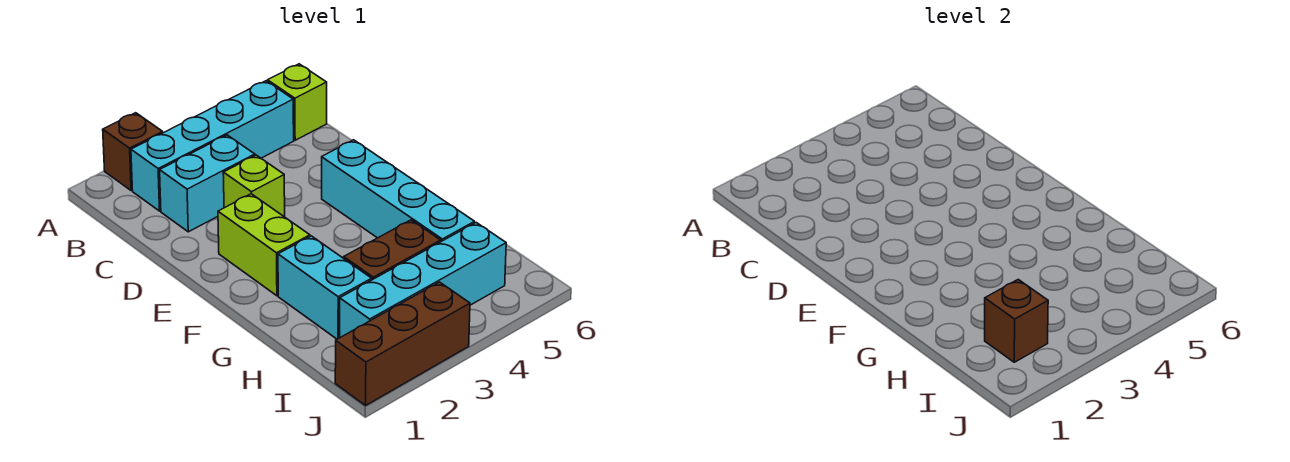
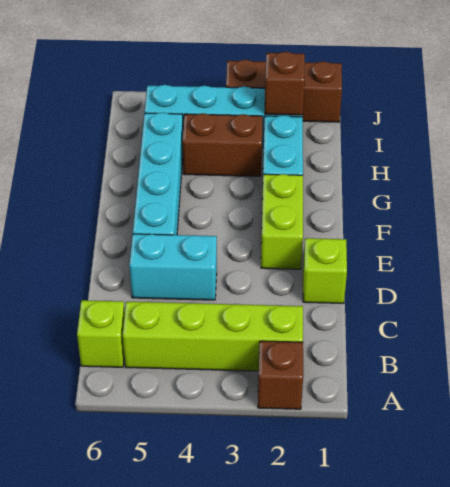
cyan brick B2:B5 level 1 -> lime brick B2:B5 level 1
cyan brick C2:C3 level 1 -> cyan brick D4:D5 level 1
lime brick D3 level 1 -> lime brick D1 level 1

